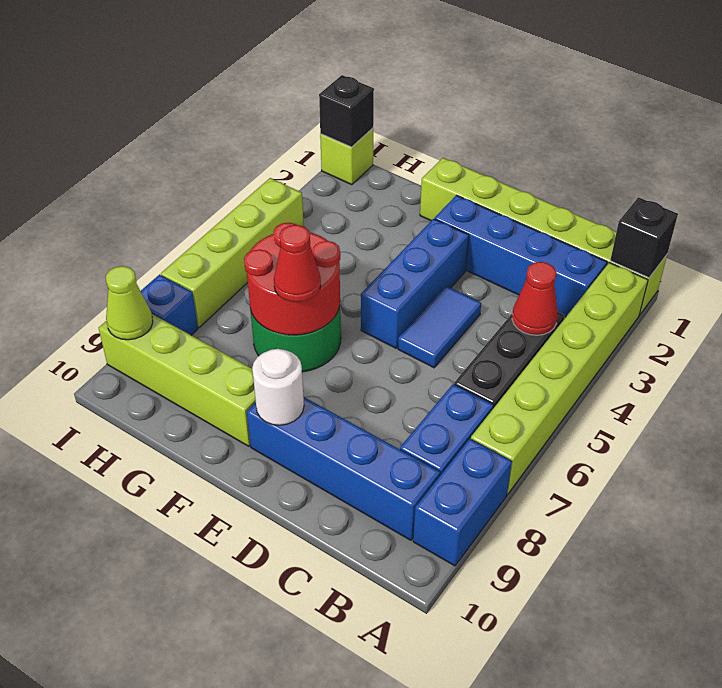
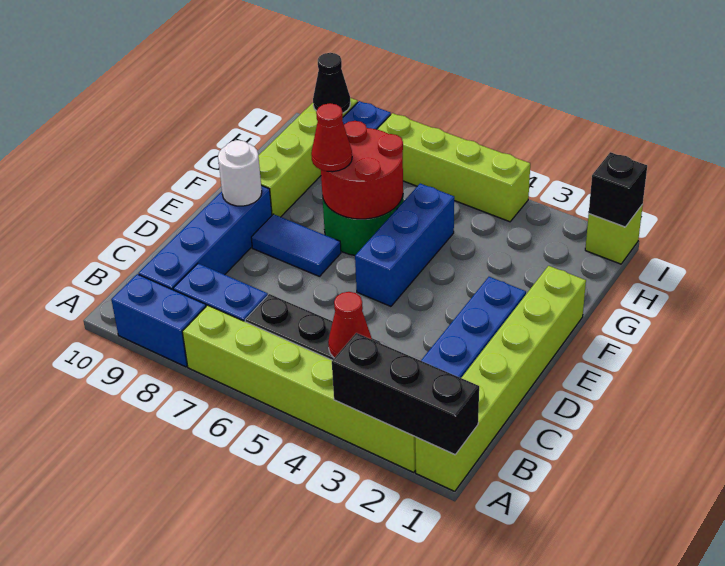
black brick A1 level 2 -> black brick A1:A3 level 2
blue tile D4:D5 level 1 -> blue tile E7:E8 level 1
blue brick E3:E5 level 1 -> blue brick E5:G5 level 1
lime cone I9 level 2 -> black cone I9 level 2

